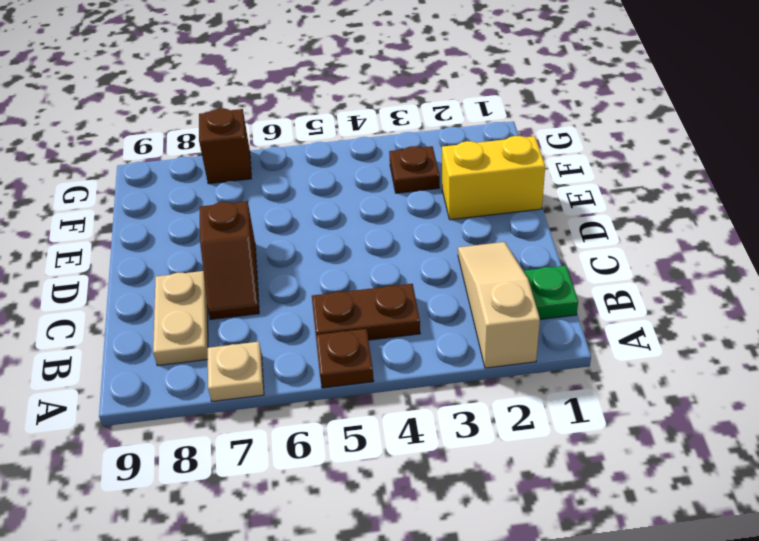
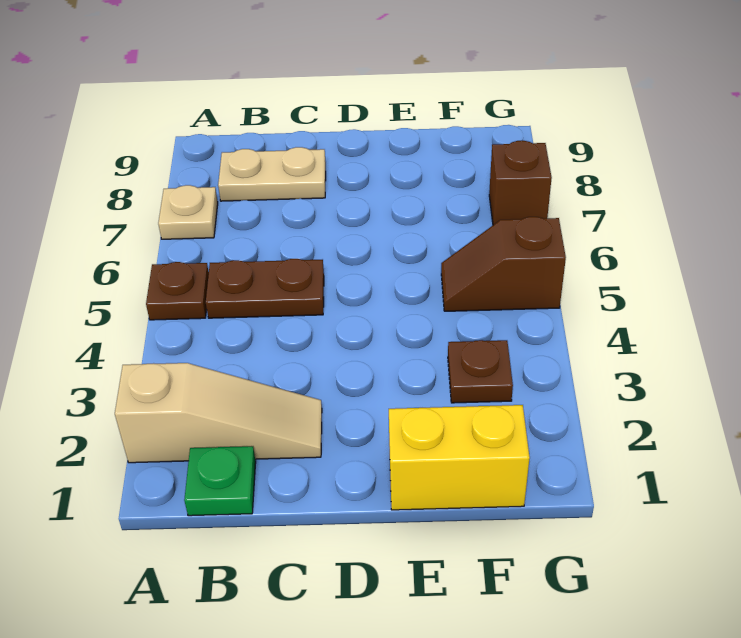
brown plate B4:B5 level 1 -> brown plate B5:C5 level 1
brown slope C7:D7 level 1 top D -> brown slope F5:G5 level 1 top G
yellow brick E1:E2 level 1 -> yellow brick E1:F1 level 1

